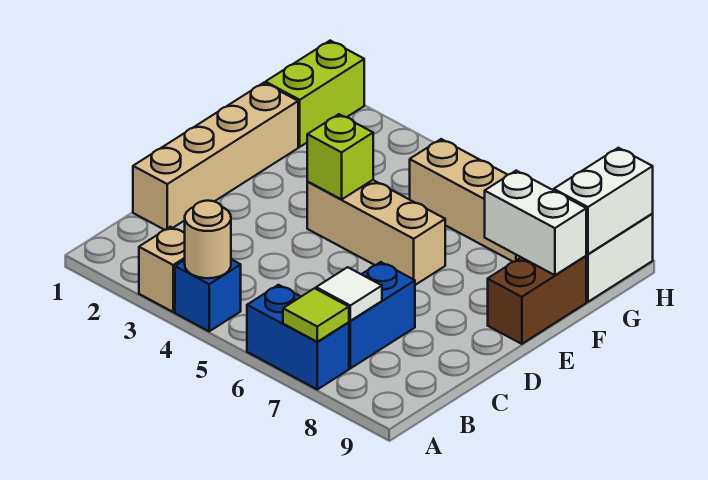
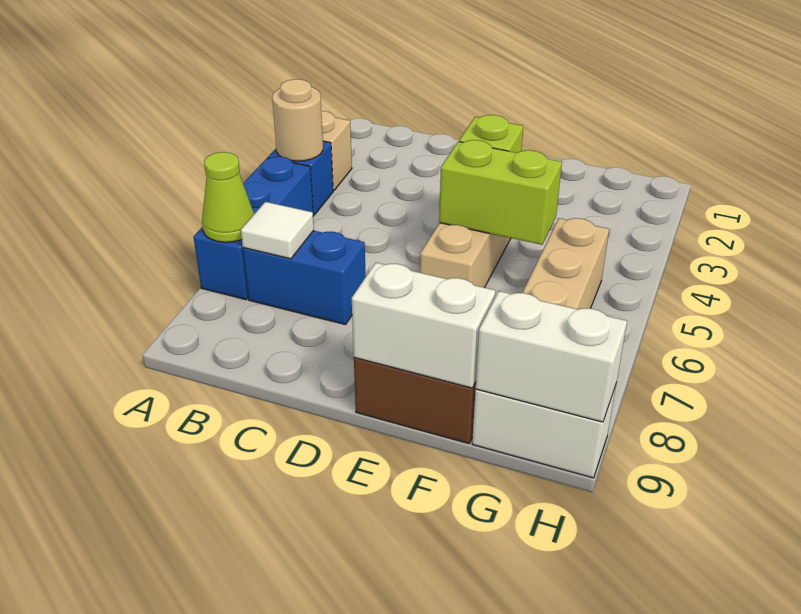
blue brick A6:A7 level 1 -> blue brick A5:A7 level 1
lime tile A7 level 2 -> lime cone A7 level 2
tan brick C1:F1 level 1 -> none
white brick F8:F9 level 2 -> white brick E9:F9 level 2
lime brick G1:H1 level 1 -> lime brick E5:F5 level 2

